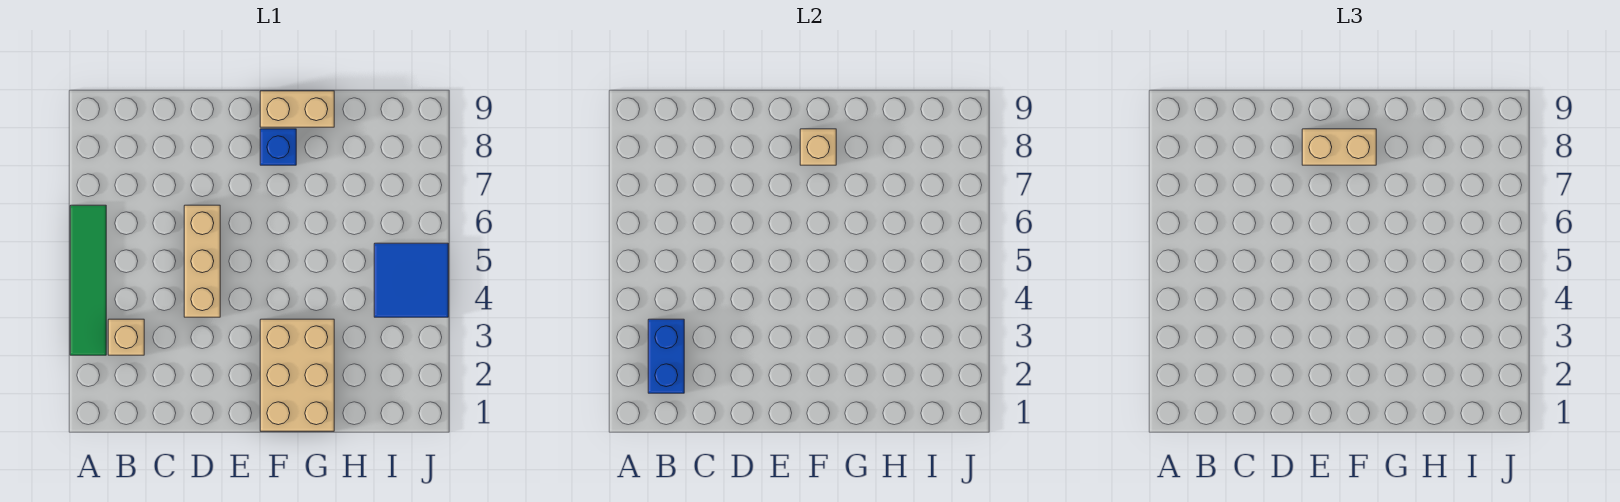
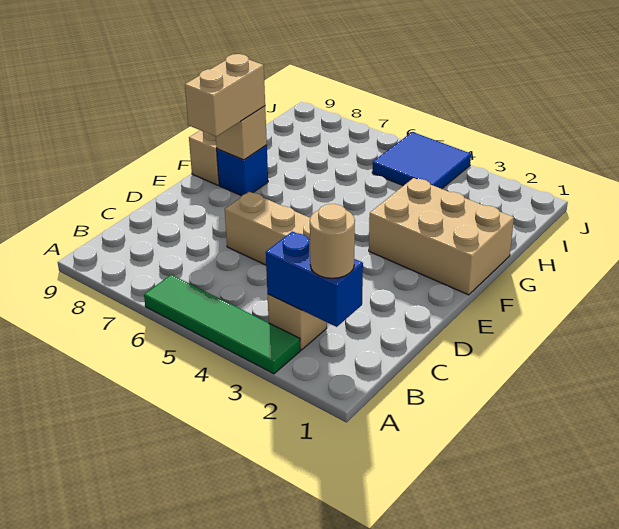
none -> tan round brick B2 level 3

